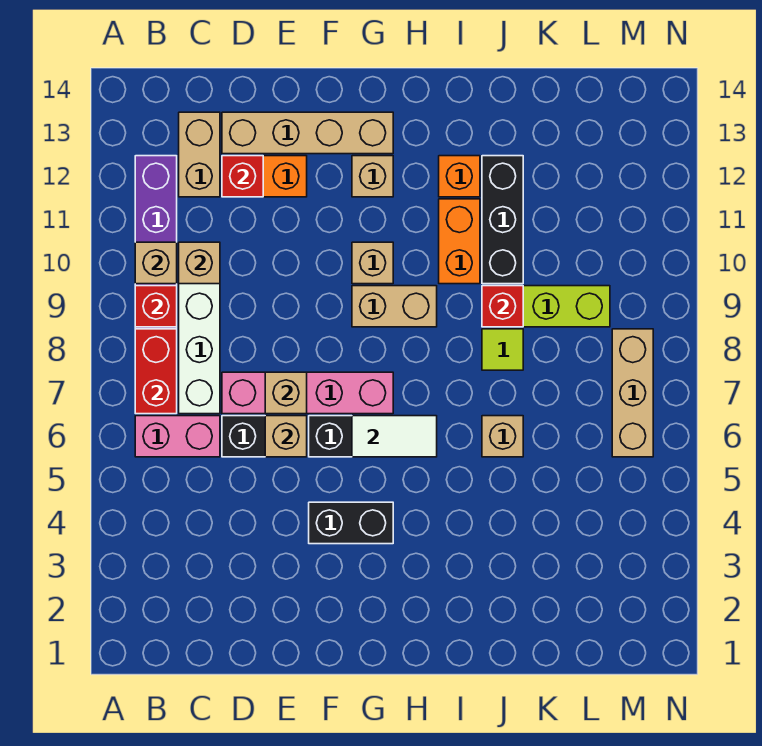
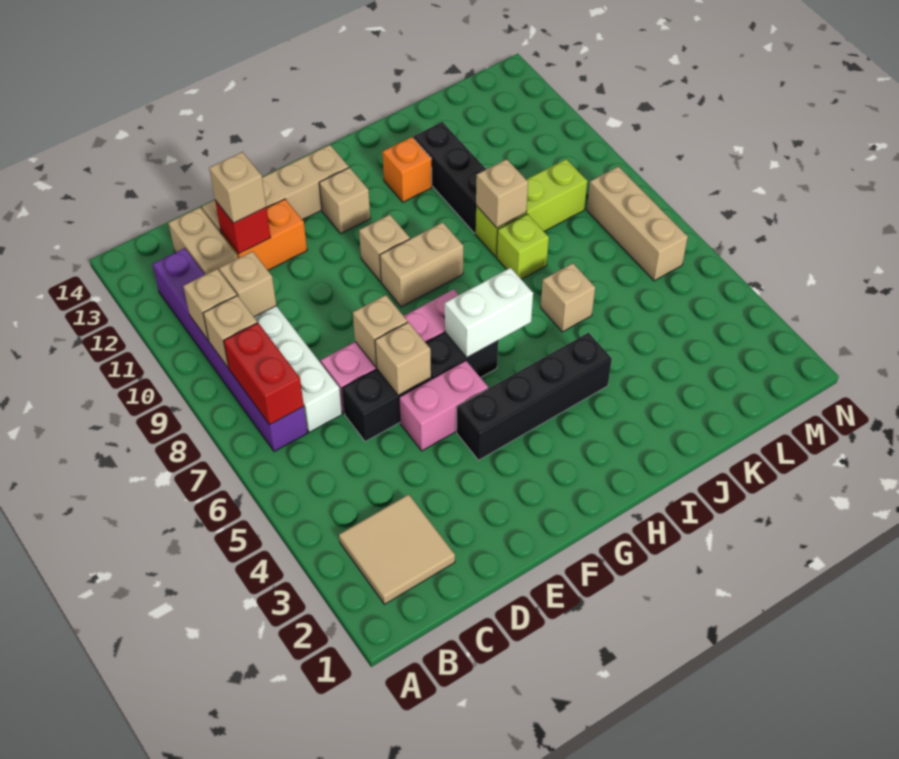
none -> tan tile B2:C3 level 1
pink brick B6:C6 level 1 -> pink brick E5:F5 level 1
red brick B9 level 2 -> tan brick B9 level 2
none -> tan brick D12 level 3
black brick F4:G4 level 1 -> black brick F4:I4 level 1
white tile G6:H6 level 2 -> white brick G6:H6 level 2
orange brick I10:I11 level 1 -> none
lime tile J8 level 1 -> lime brick J8 level 1
red brick J9 level 2 -> tan brick J9 level 2

